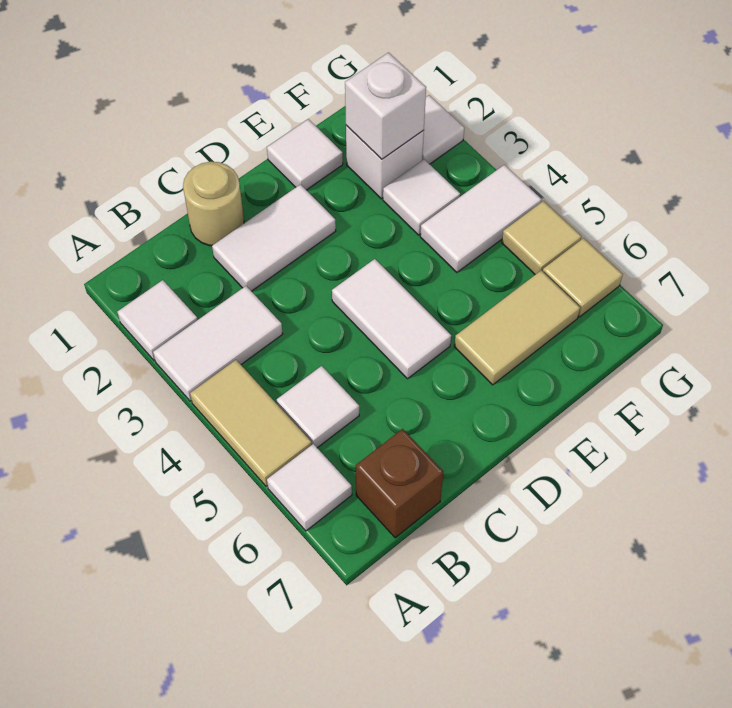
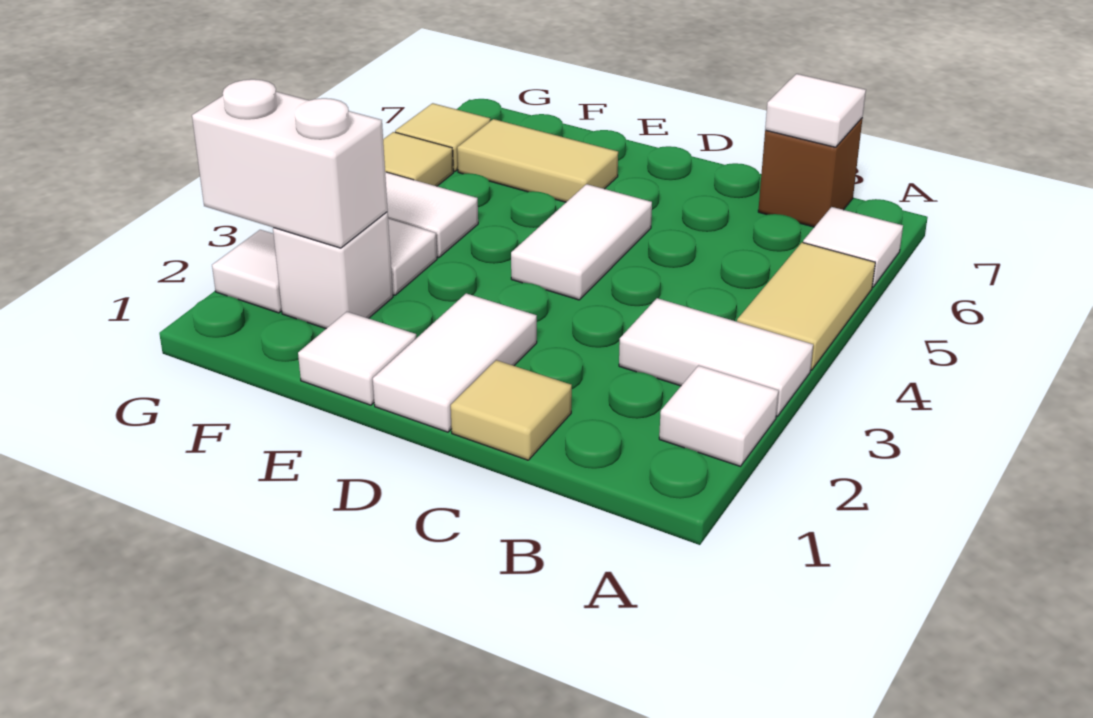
white tile B5 level 1 -> white tile B7 level 2
tan round brick C1 level 1 -> tan tile C1 level 1
white tile C2:D2 level 1 -> white tile D1:D2 level 1
white brick F2 level 2 -> white brick F2:G2 level 2

